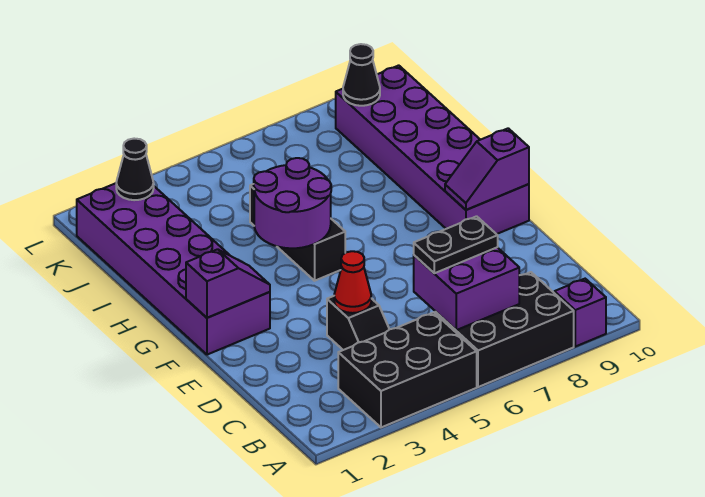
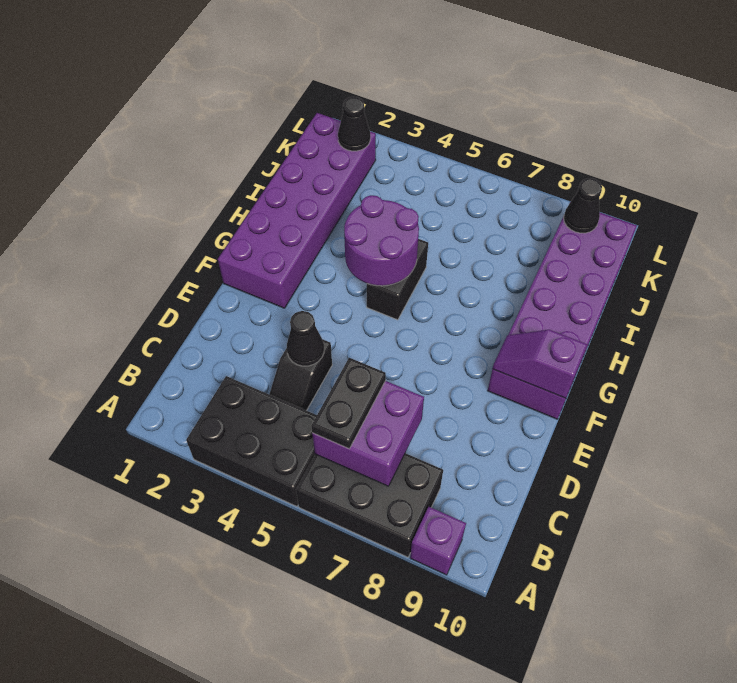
black plate C6:C7 level 3 -> black plate B6:C6 level 3
red cone D4 level 2 -> black cone D4 level 2
purple slope F1:F2 level 2 top 1 -> none
black brick G5:I5 level 1 -> black brick G5:H5 level 1

